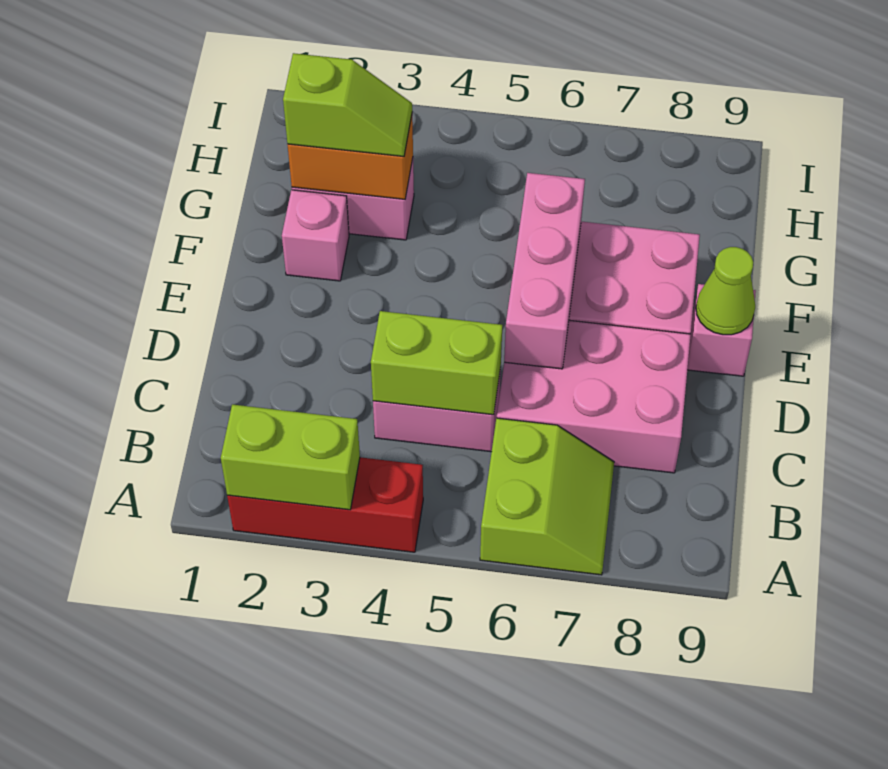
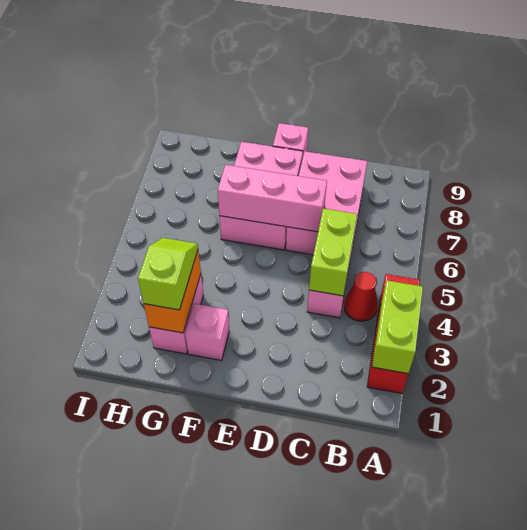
lime slope A6:B7 level 1 top 6 -> none
none -> red cone B4 level 1
lime cone E9 level 2 -> none

